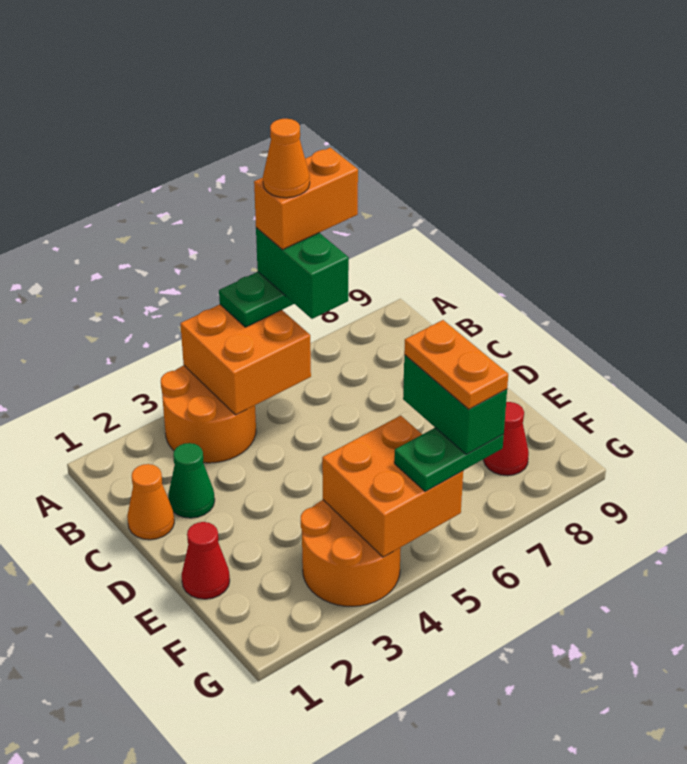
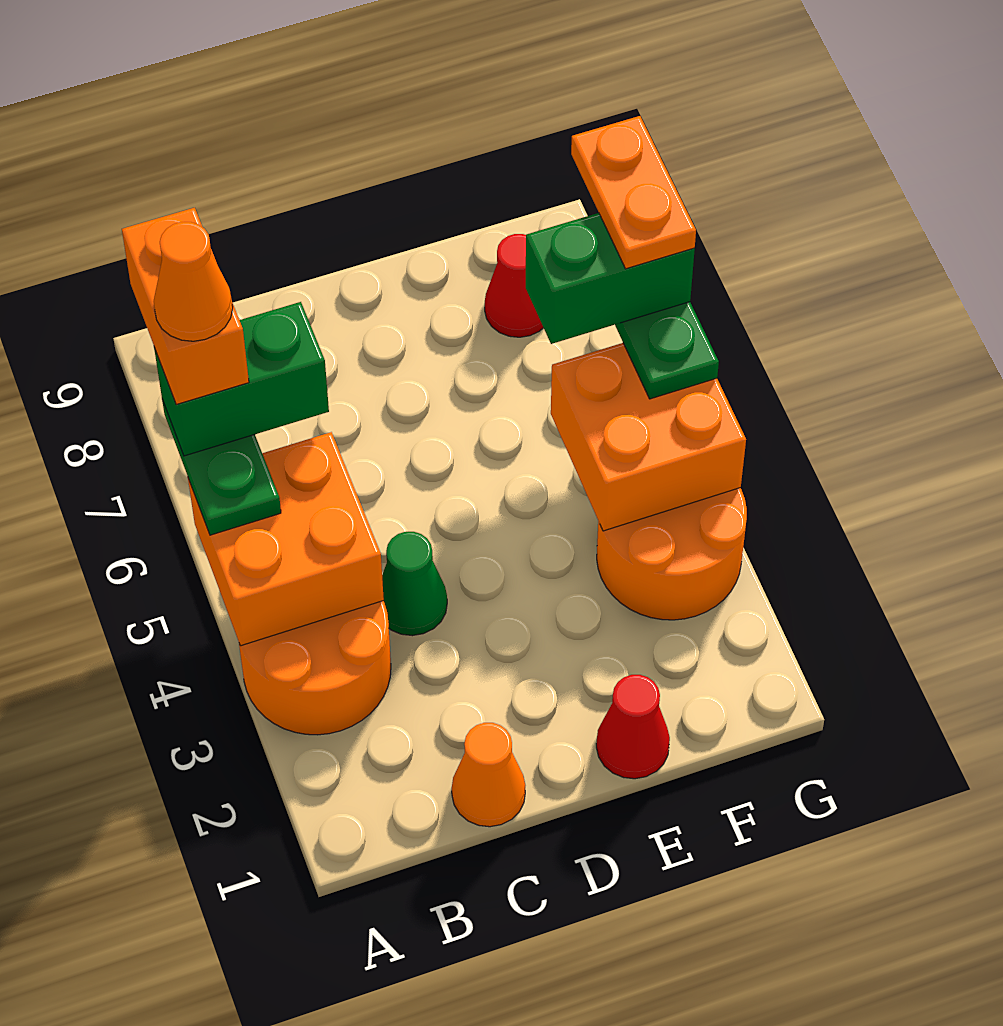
green cone C2 level 1 -> green cone C4 level 1
orange plate F6:G6 level 5 -> orange plate G6:G7 level 5

